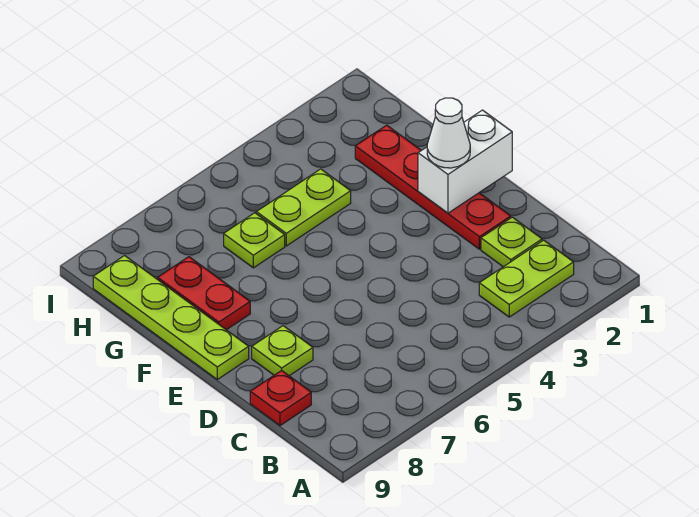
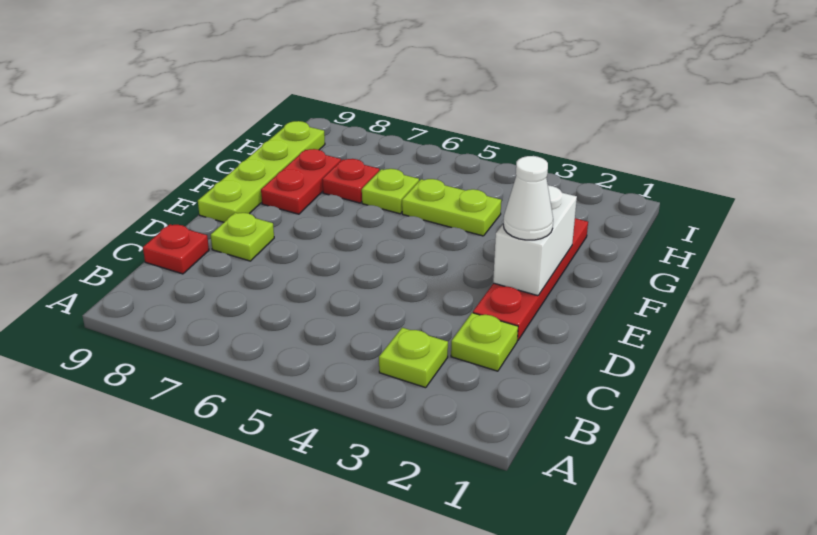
lime plate B2:B3 level 1 -> lime plate B3 level 1
white brick E1:E2 level 2 -> white brick E2:F2 level 2
none -> red plate G7 level 1

